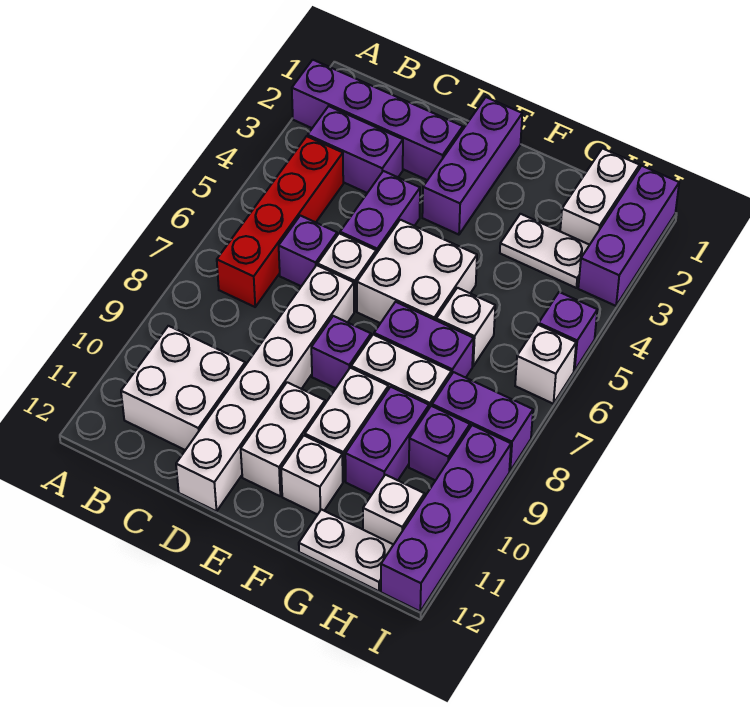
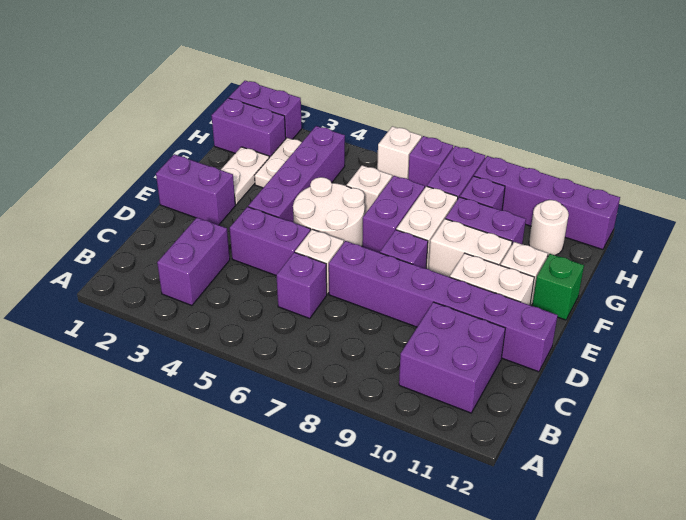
purple brick A2:D2 level 1 -> purple brick E4:H4 level 1
red brick B4:B7 level 1 -> none
white brick B10:C11 level 1 -> purple brick B10:C11 level 1
white brick D7:D12 level 1 -> purple brick D7:D12 level 1
purple brick E1:E3 level 1 -> purple brick E1:E2 level 1
white brick E5:F6 level 1 -> white round brick E5:F6 level 1
none -> green brick F12 level 1
white plate G12:H12 level 1 -> white plate F2:G2 level 1
white brick H1:H2 level 1 -> purple brick H1:H2 level 1
white brick H11 level 1 -> white round brick H11 level 1
purple brick I1:I3 level 1 -> purple brick I1:I2 level 1
purple brick I5 level 1 -> purple brick I7 level 1

